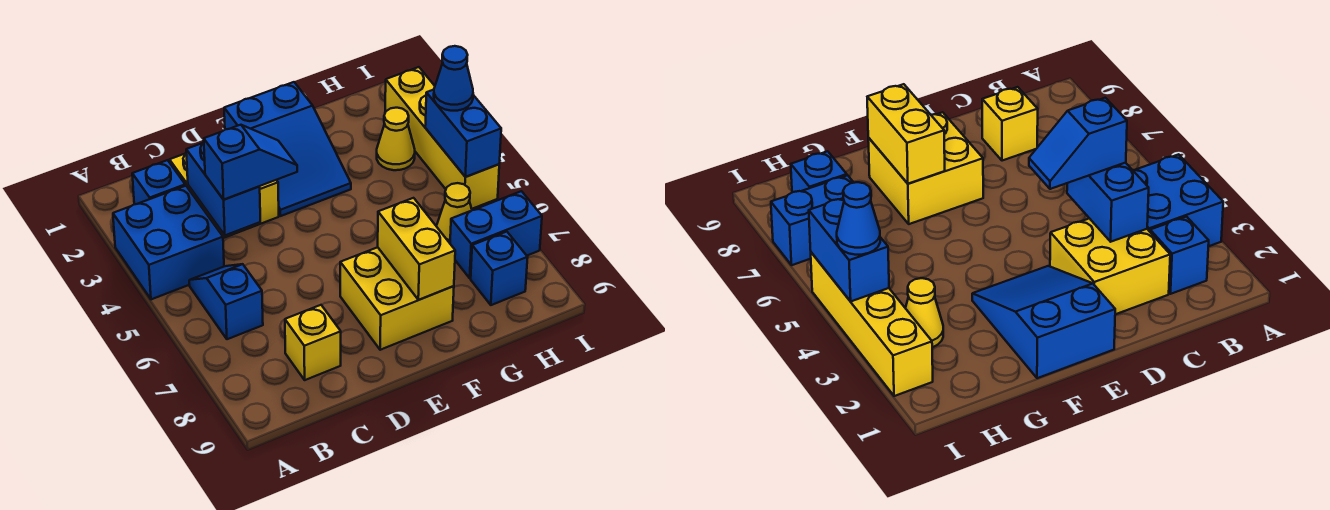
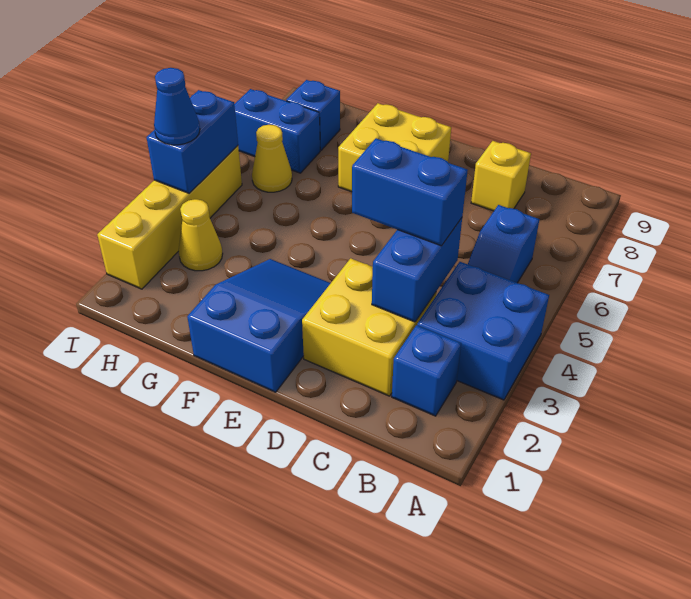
blue slope C4:D4 level 3 top C -> blue brick C4:D4 level 3
yellow brick F7:F8 level 2 -> none

